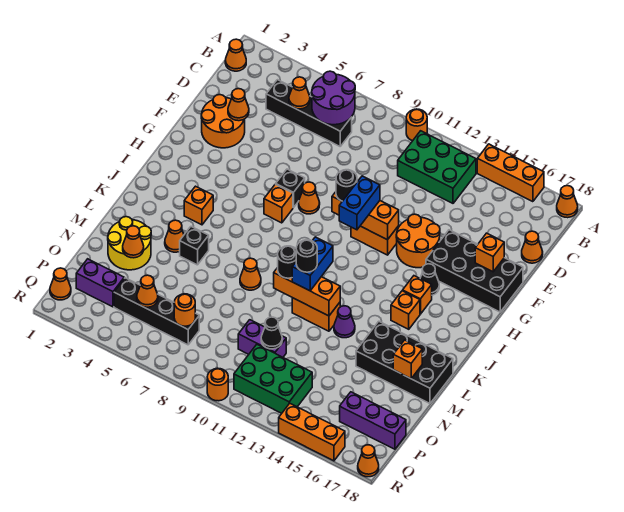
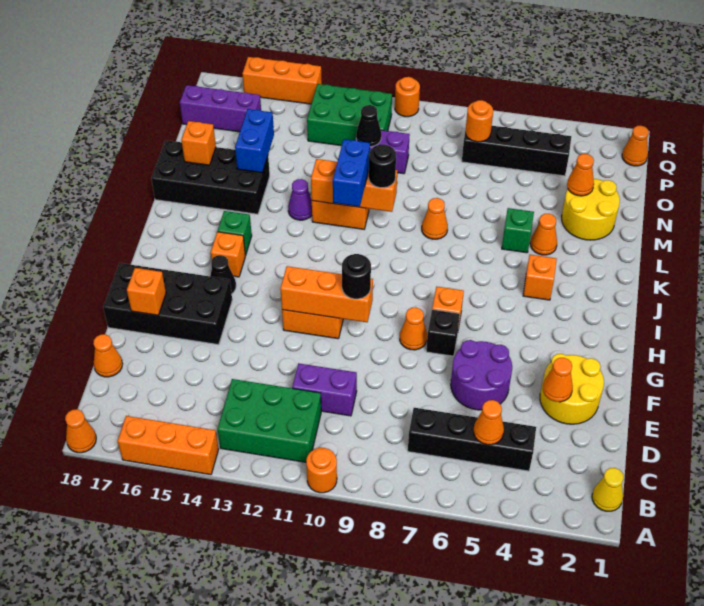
orange cone B1 level 1 -> yellow cone B1 level 1
purple round brick B6:C7 level 2 -> purple round brick E5:F6 level 1
orange round brick E2:F3 level 1 -> yellow round brick E2:F3 level 1
orange round brick F13:G14 level 1 -> none
blue brick G11:H11 level 3 -> blue brick M15:N15 level 2
orange brick J15 level 1 -> green brick J15 level 1
black brick L5 level 1 -> green brick L5 level 1
black round brick L11 level 4 -> none
purple brick P2:P3 level 1 -> purple brick D10:D11 level 1
orange cone P5 level 2 -> none
orange cone R18 level 1 -> none

